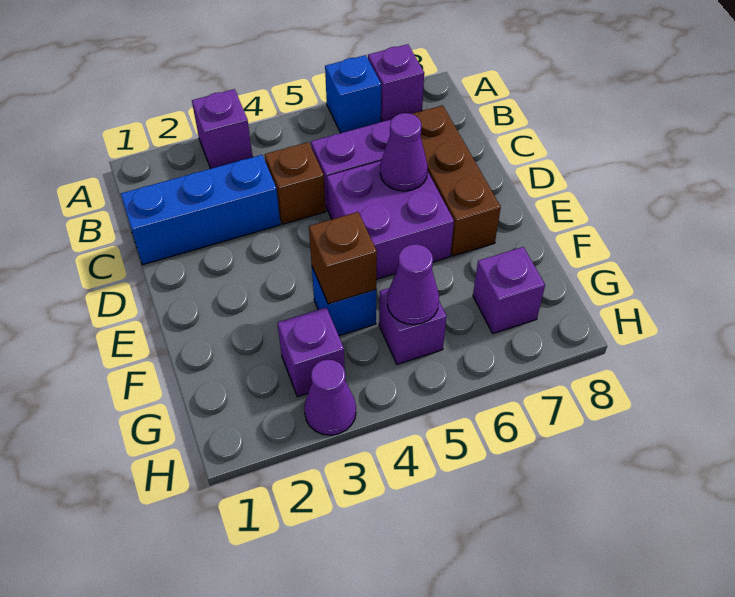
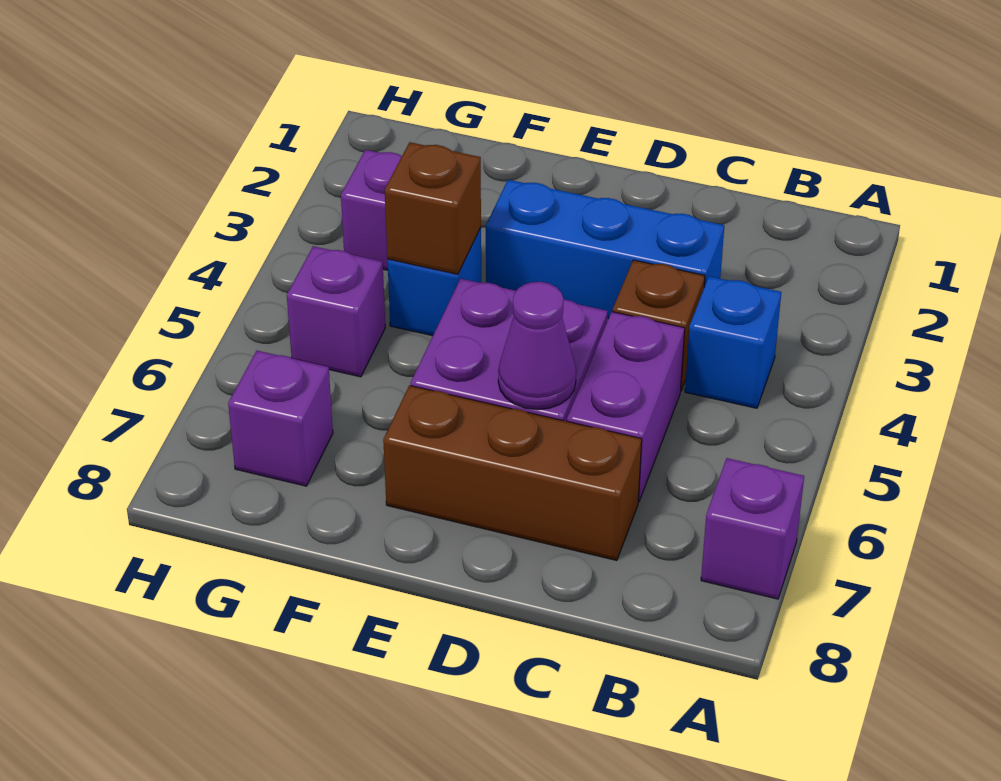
purple brick A3 level 1 -> none
blue brick A6 level 1 -> blue brick B4 level 1
blue brick C1:C3 level 1 -> blue brick C3:E3 level 1
purple cone G5 level 2 -> none
purple cone H3 level 1 -> none

